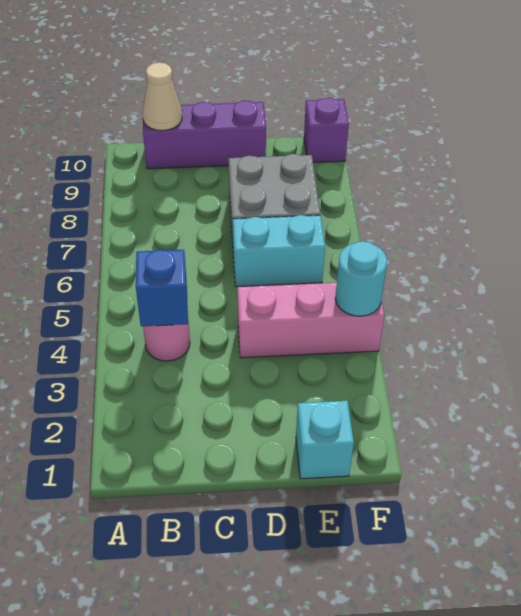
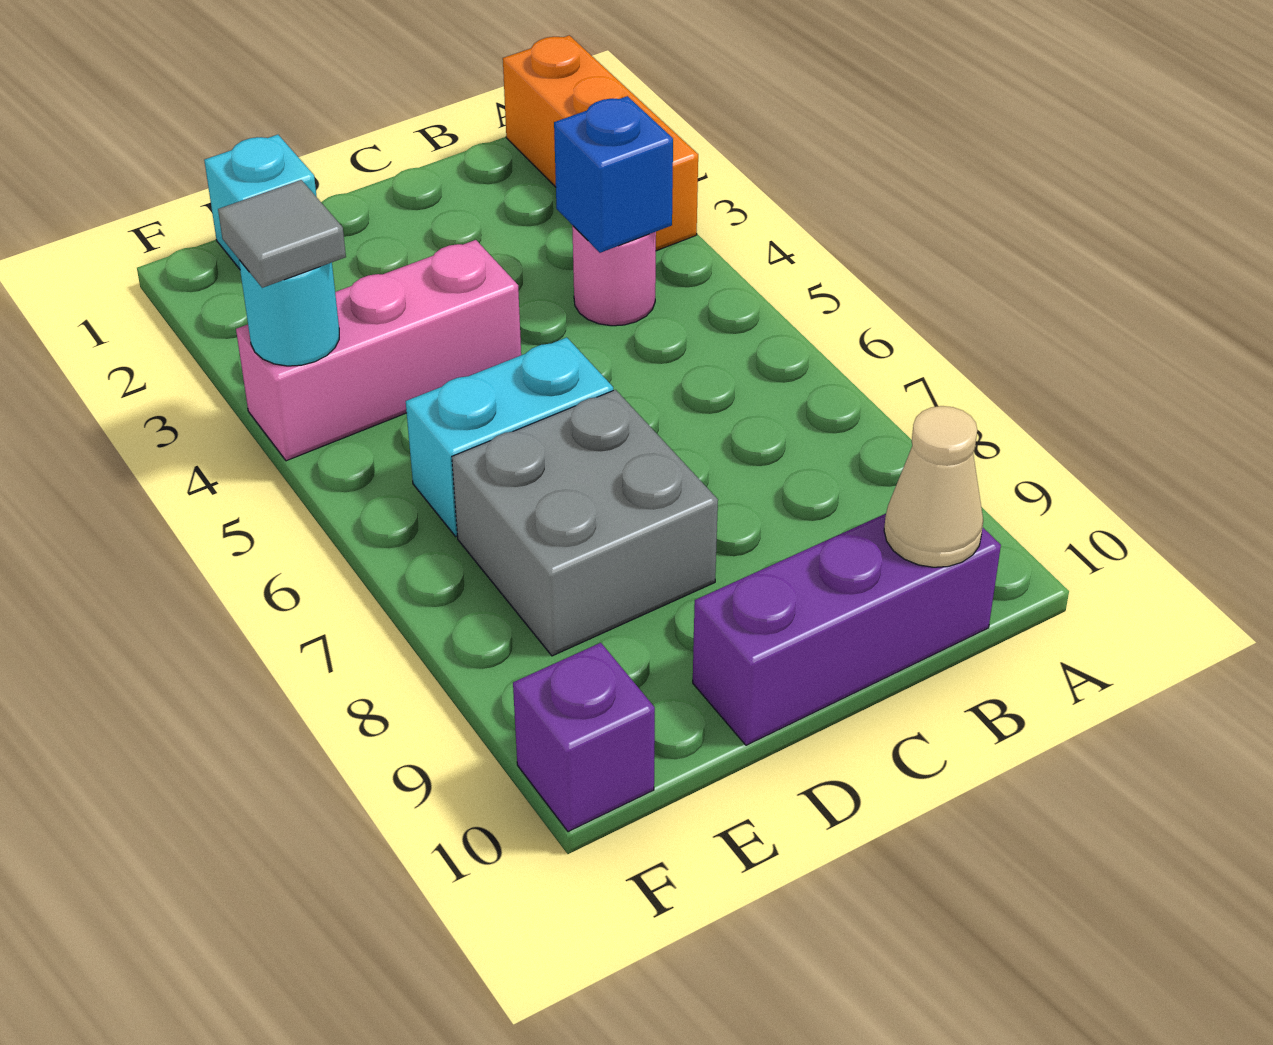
none -> orange brick A1:A3 level 1
none -> grey tile F4 level 3

